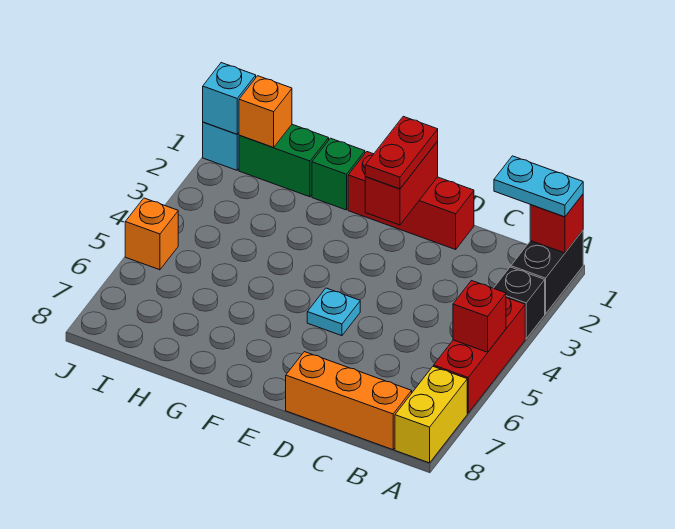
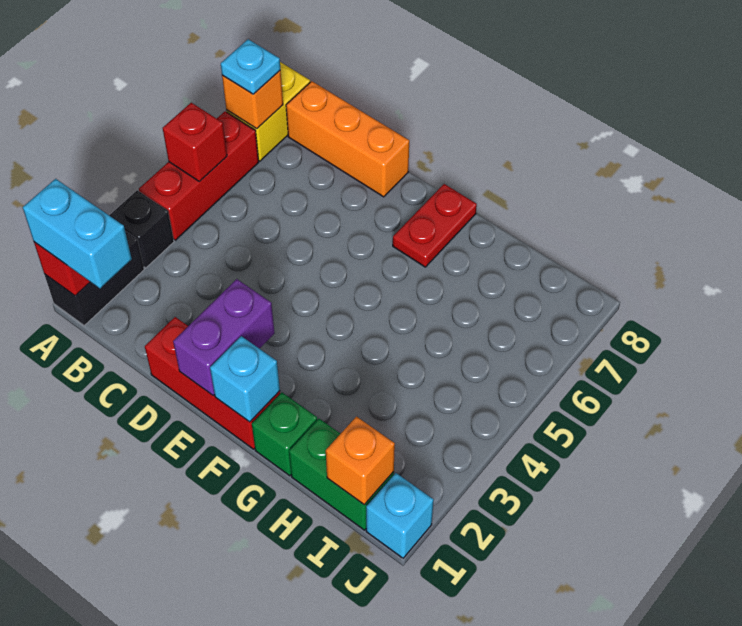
cyan plate A1:B1 level 3 -> cyan brick A1:B1 level 3
red brick E1:E2 level 2 -> purple brick E1:E2 level 2
red plate E1:E2 level 3 -> red plate F7:F8 level 1
cyan plate E5 level 1 -> cyan plate A7 level 3
cyan brick J1 level 2 -> cyan brick F1 level 2
orange brick J5 level 1 -> orange brick A7 level 2

